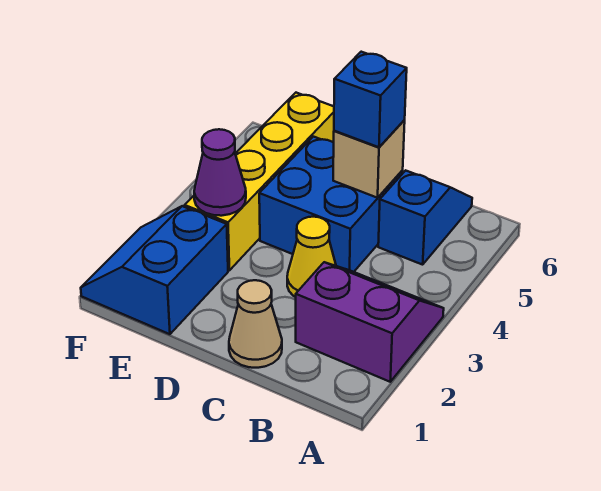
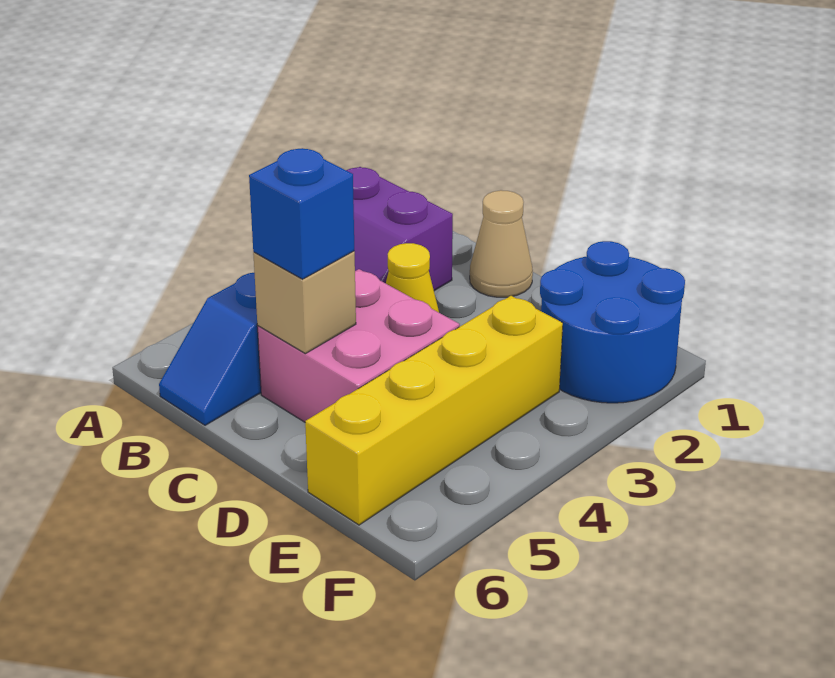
blue brick C4:D5 level 1 -> pink brick C4:D5 level 1
blue slope E1:F2 level 1 top E -> blue round brick E1:F2 level 1
purple cone E3 level 2 -> none

